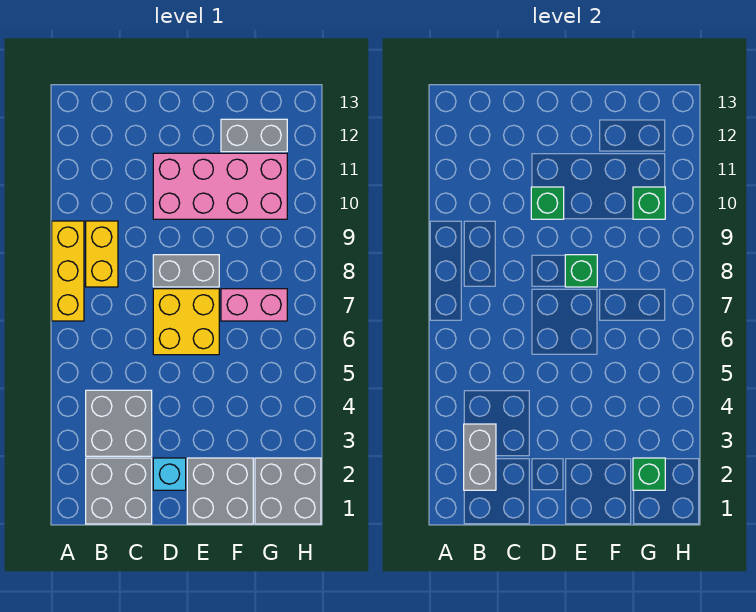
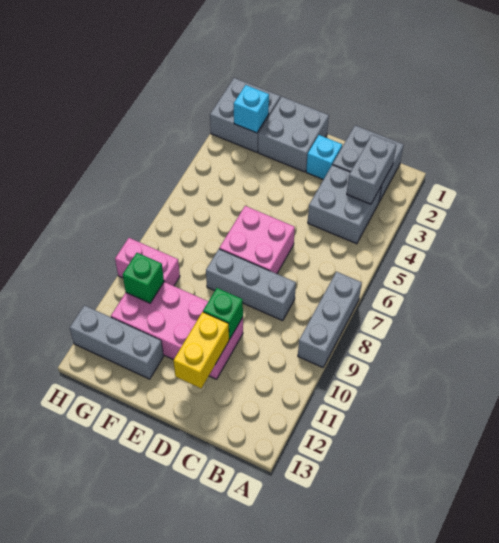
yellow brick A7:A9 level 1 -> grey brick A7:A9 level 1
yellow brick B8:B9 level 1 -> yellow brick D11:D12 level 2
yellow brick D6:E7 level 1 -> pink brick D6:E7 level 1
grey brick D8:E8 level 1 -> grey brick C8:E8 level 1
green brick E8 level 2 -> none
pink brick F7:G7 level 1 -> pink brick G9:H9 level 1
grey brick F12:G12 level 1 -> grey brick F12:H12 level 1
green brick G2 level 2 -> cyan brick G2 level 2

